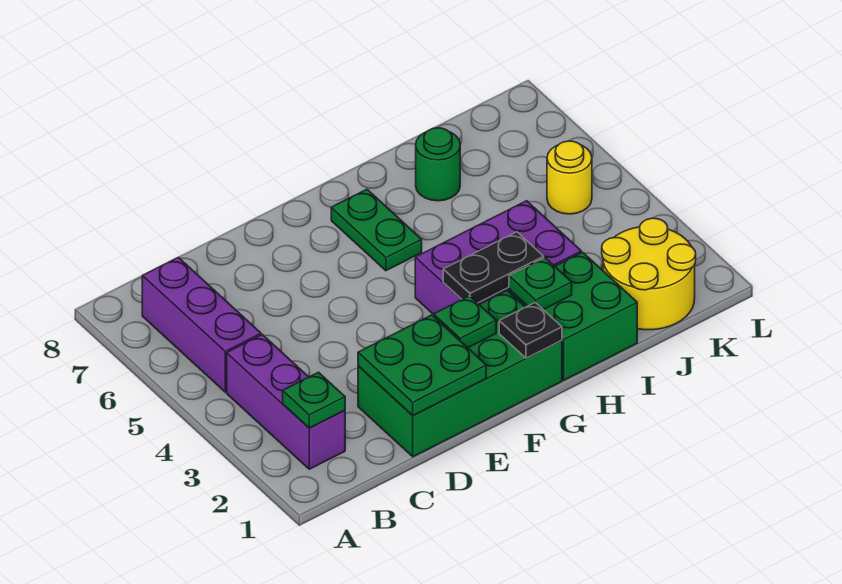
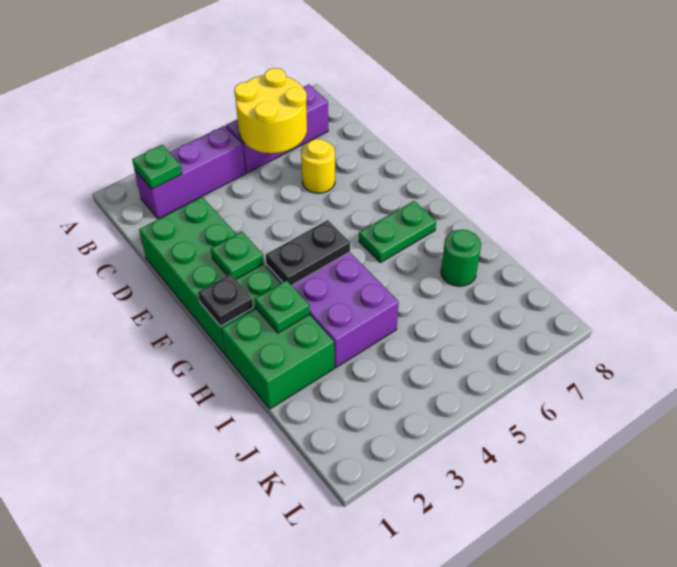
green plate D1:E2 level 2 -> none
black plate G3:H3 level 2 -> black plate G3:G4 level 2
yellow round brick J1:K2 level 1 -> yellow round brick B5:C6 level 2
yellow round brick K5 level 1 -> yellow round brick D6 level 1

